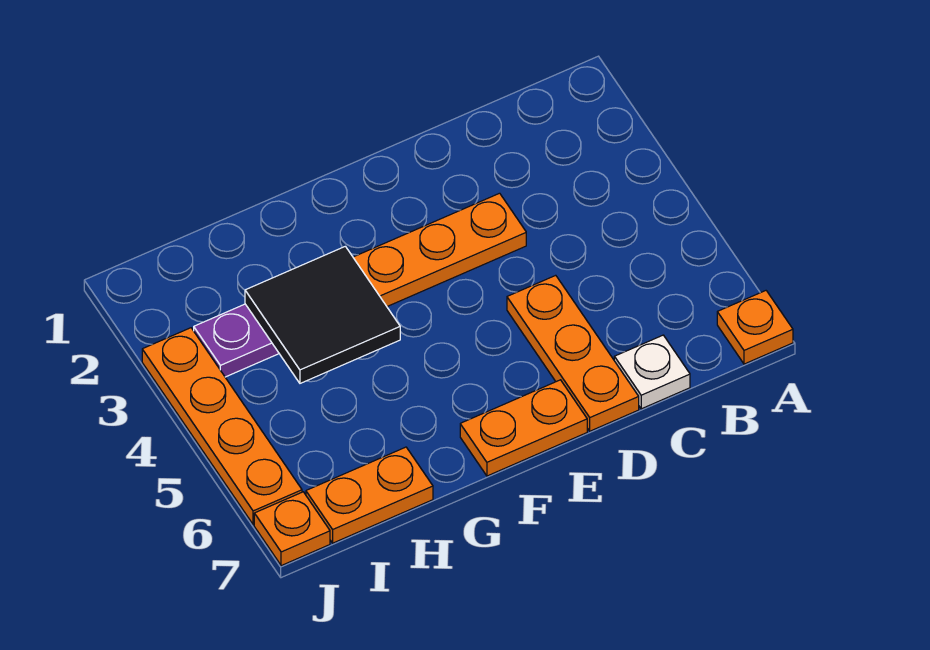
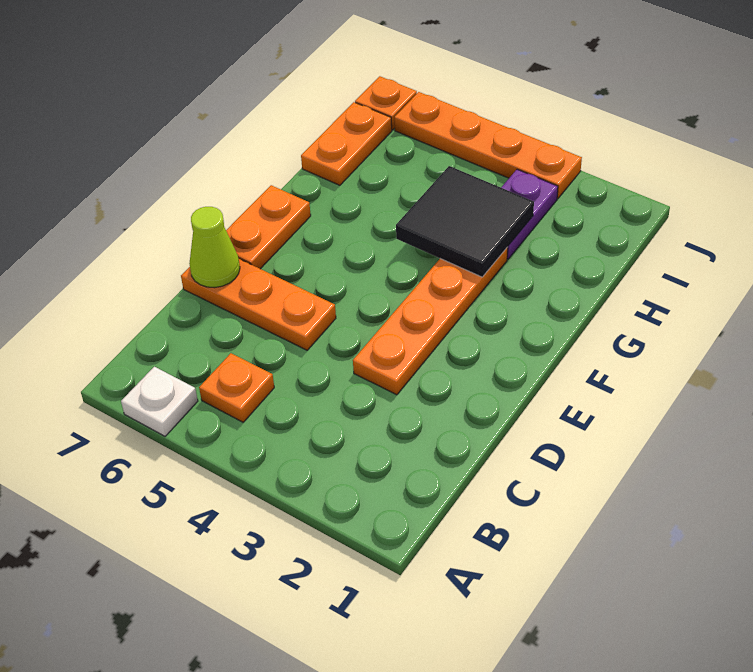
orange plate A7 level 1 -> orange plate B5 level 1
white plate C7 level 1 -> white plate A6 level 1
none -> lime cone D7 level 2

